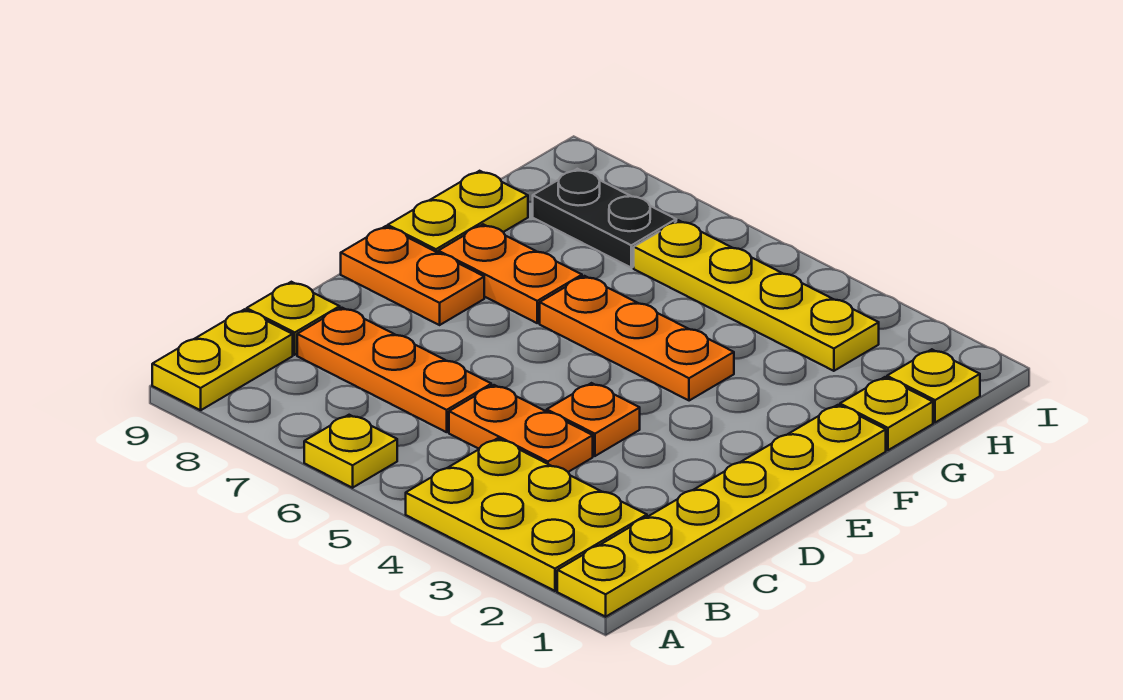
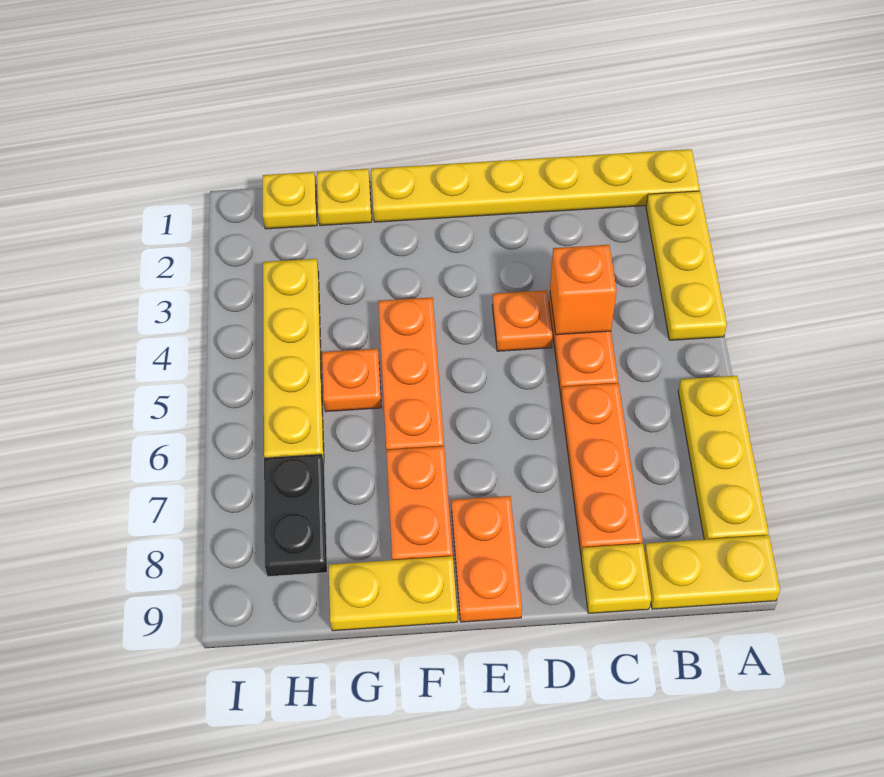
yellow plate A2:B4 level 1 -> yellow plate A2:A4 level 1
yellow plate A6 level 1 -> yellow plate A6:A8 level 1
none -> orange brick C4 level 2
none -> orange plate G5 level 1

